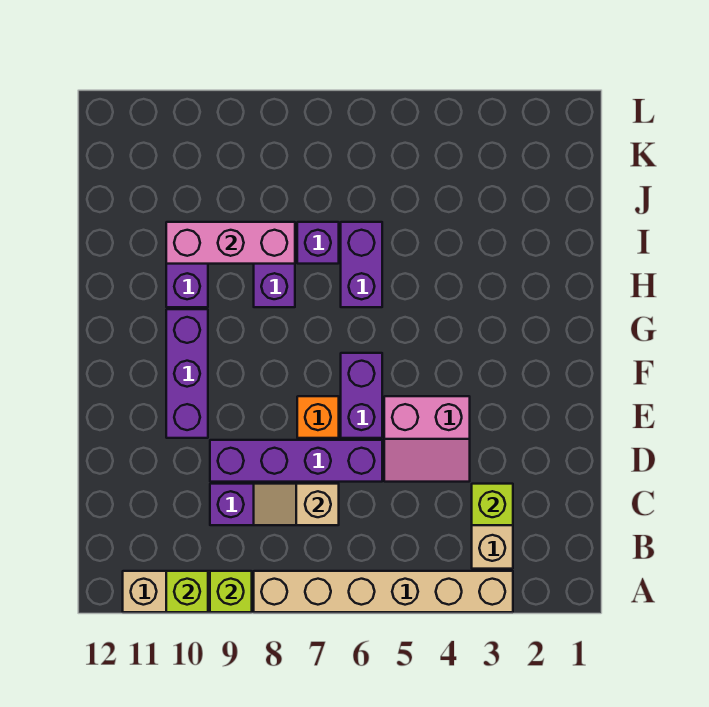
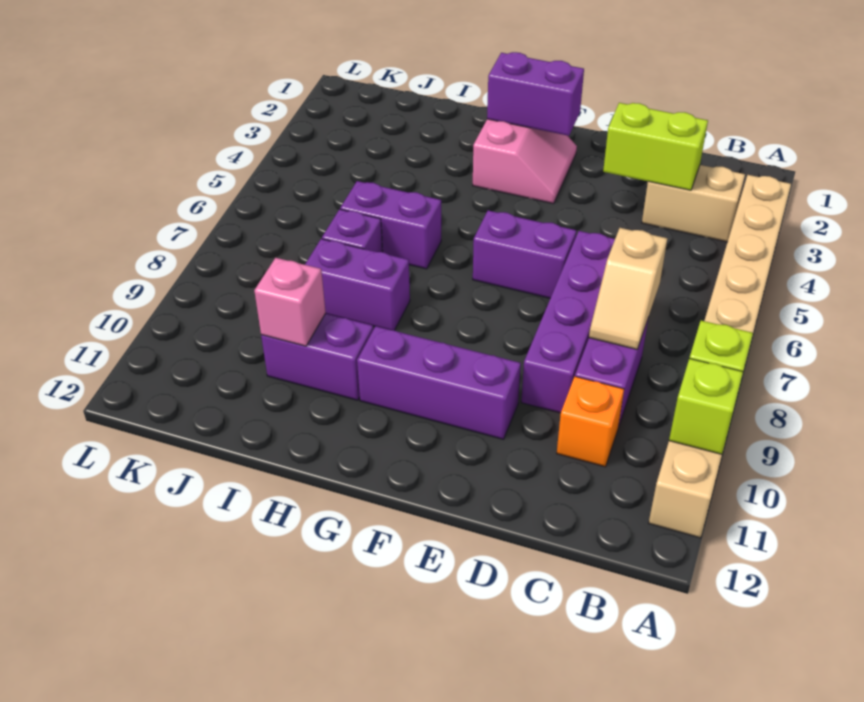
lime brick C3 level 2 -> lime brick C3:D3 level 2
pink slope D4:E5 level 1 top E -> pink slope F2:G3 level 1 top G
orange brick E7 level 1 -> orange brick C10 level 1
none -> purple brick F2:G2 level 2
pink brick I8:I10 level 2 -> pink brick I10 level 2

